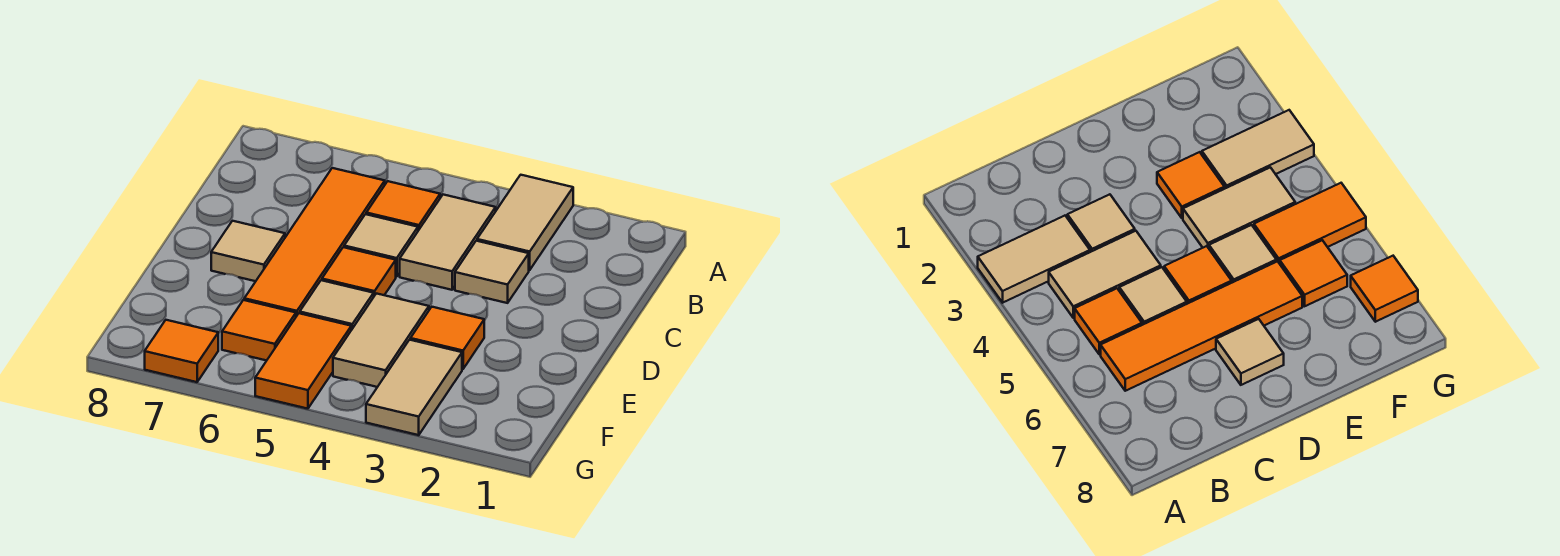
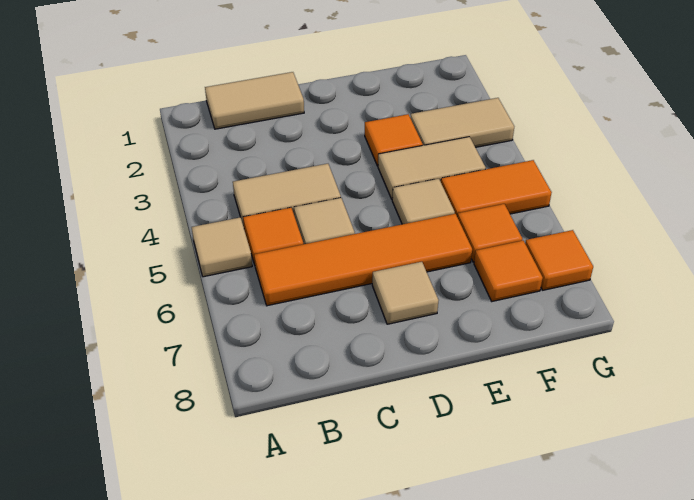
tan tile A3:B3 level 1 -> tan tile B1:C1 level 1
tan tile C3 level 1 -> tan tile A5 level 1
orange tile D5 level 1 -> orange tile F7 level 1

